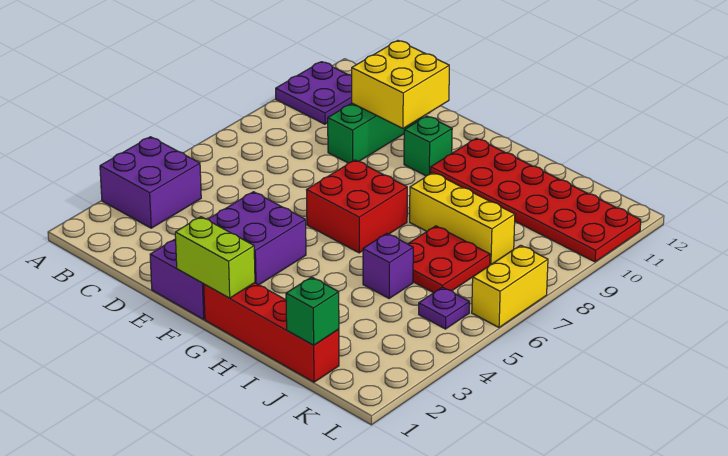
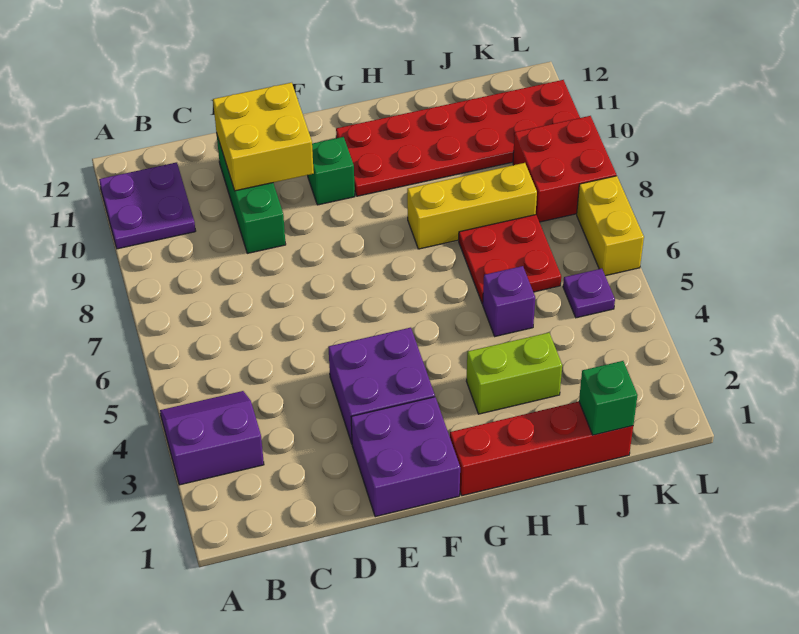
purple brick A3:B4 level 1 -> purple slope A3:B4 level 1 top 3
lime brick F1:G1 level 2 -> lime brick H3:I3 level 1
red brick F6:G7 level 1 -> red brick K8:L9 level 1

